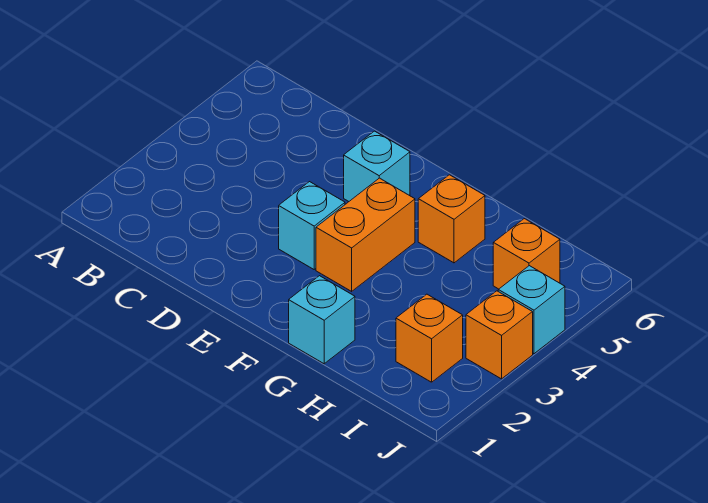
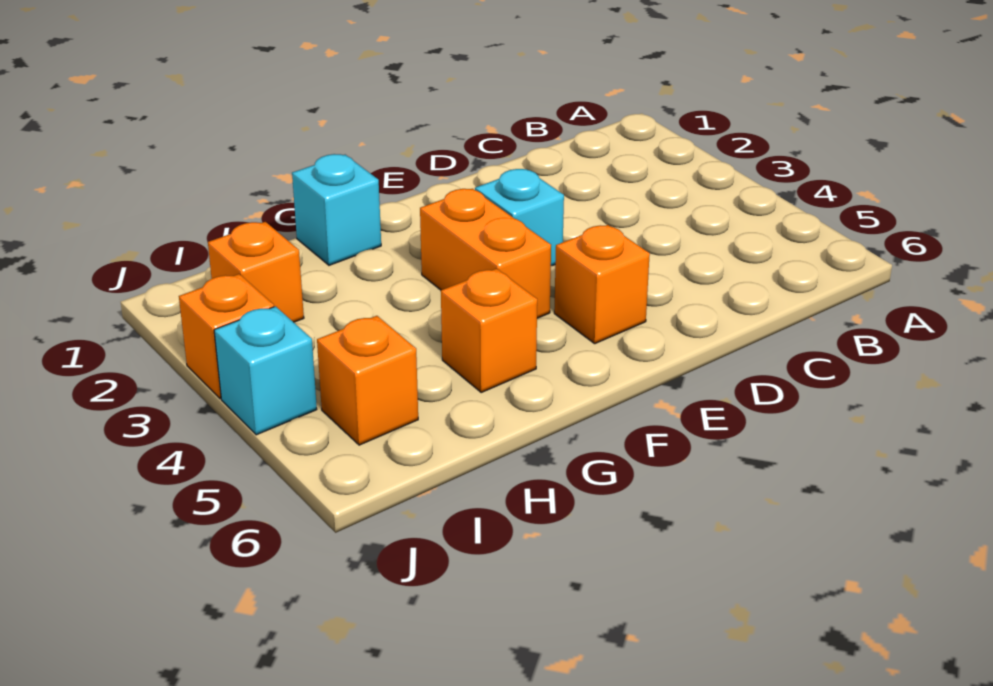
cyan brick E5 level 1 -> orange brick E5 level 1

